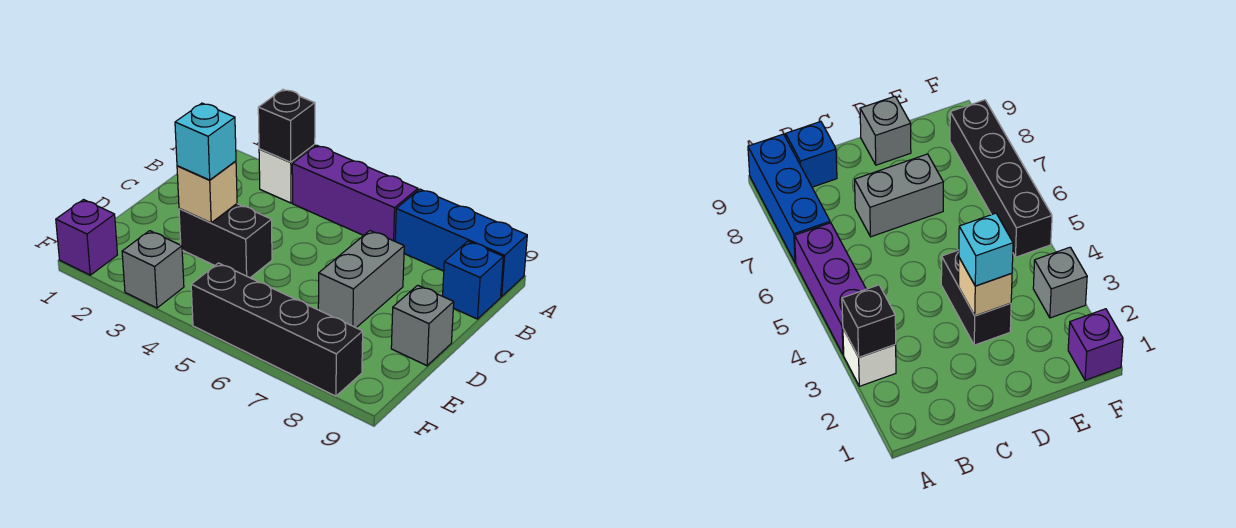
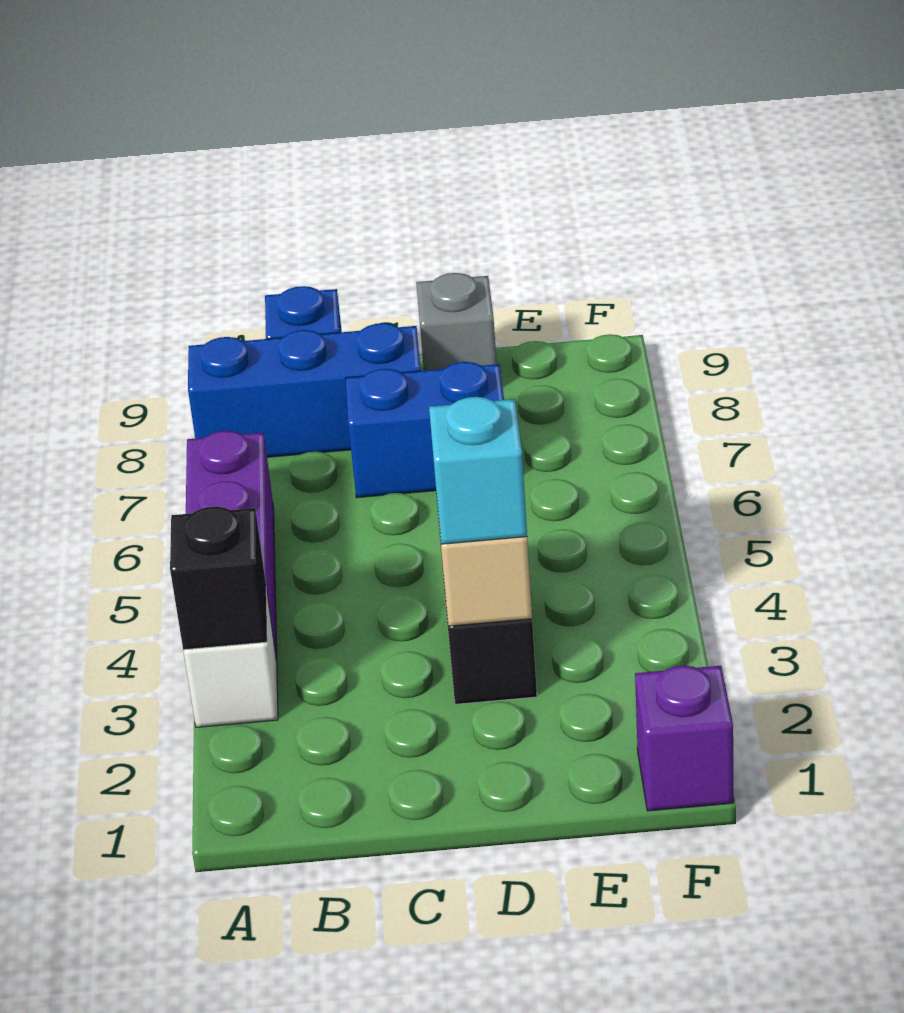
blue brick A7:A9 level 1 -> blue brick A8:C8 level 1
grey brick C7:D7 level 1 -> blue brick C7:D7 level 1
grey brick F3 level 1 -> none
black brick F5:F8 level 1 -> none

